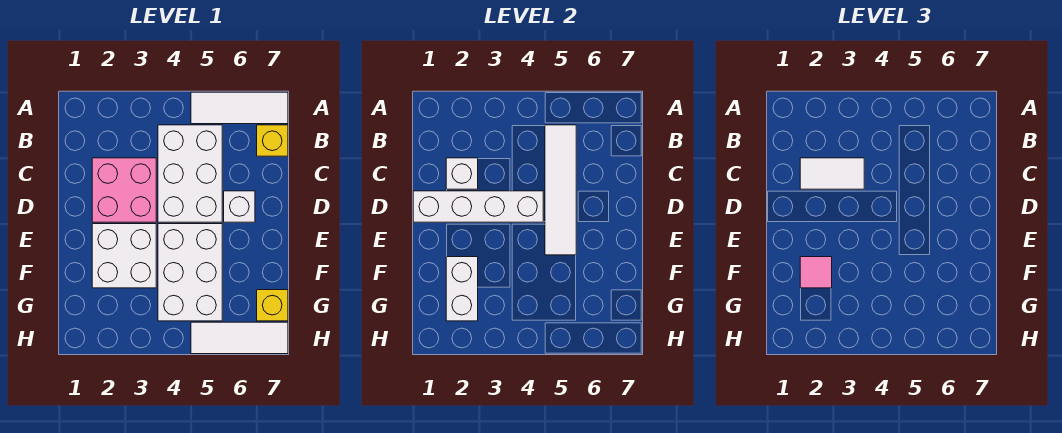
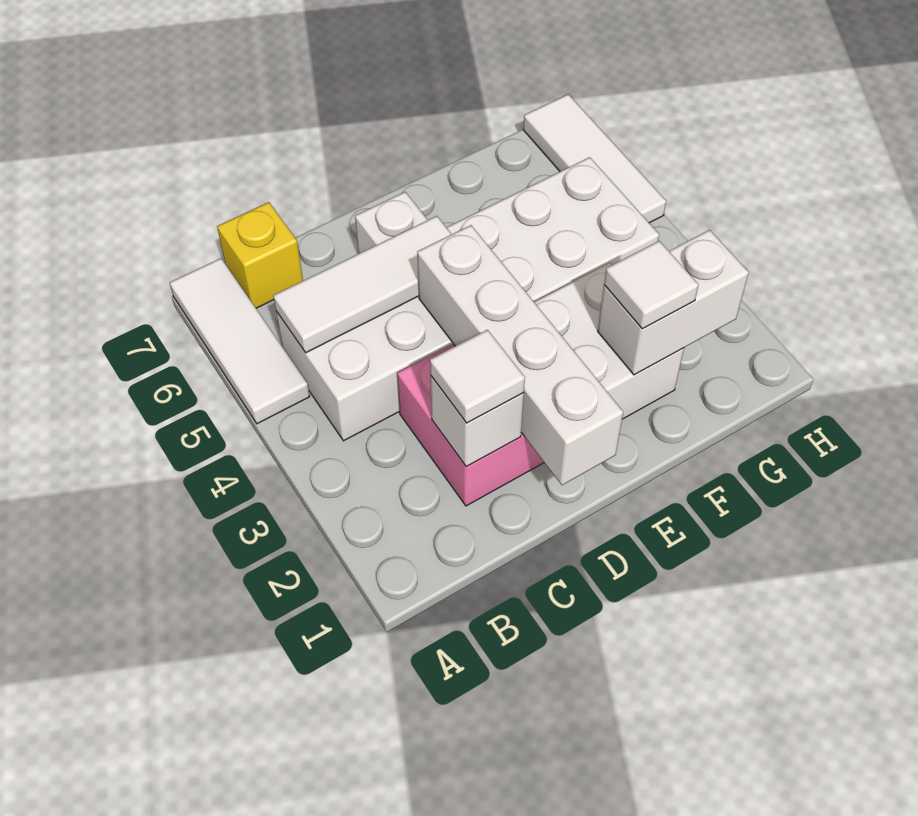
white tile B5:E5 level 2 -> white tile B5:D5 level 2
white tile C2:C3 level 3 -> white tile C2 level 3
pink tile F2 level 3 -> white tile F2 level 3
yellow brick G7 level 1 -> none

